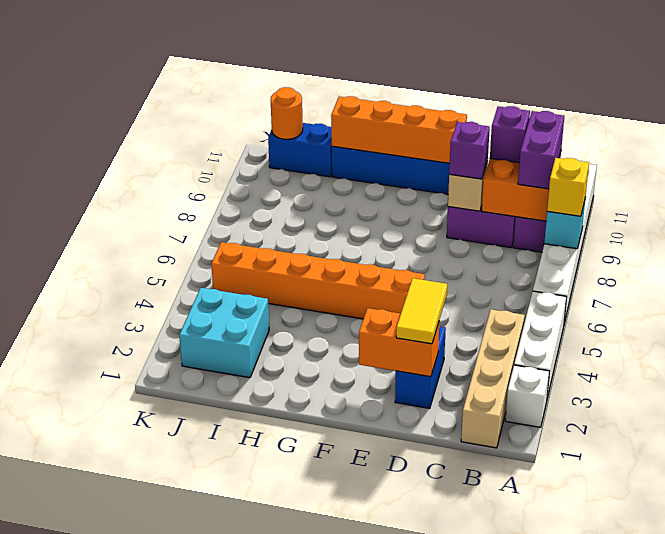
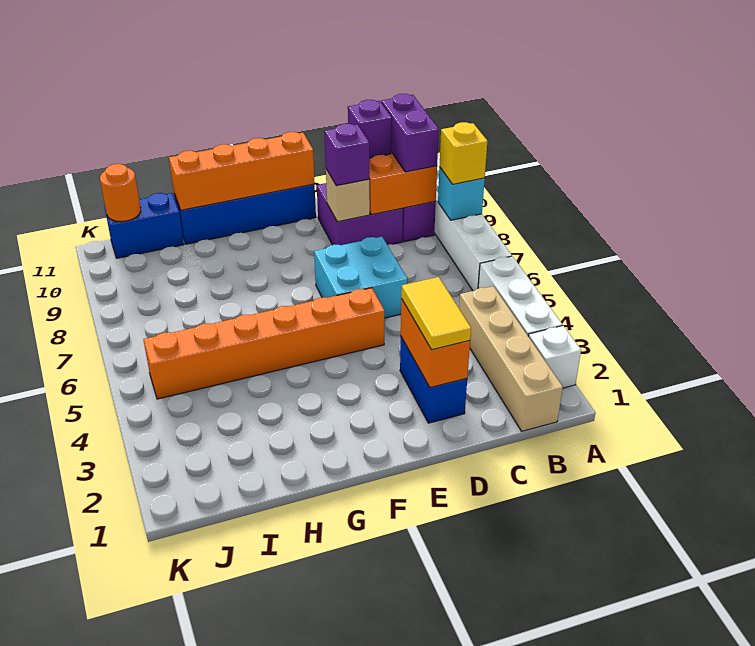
orange brick D2:E2 level 2 -> orange brick D2:D3 level 2
cyan brick I2:J3 level 1 -> cyan brick D6:E7 level 1

